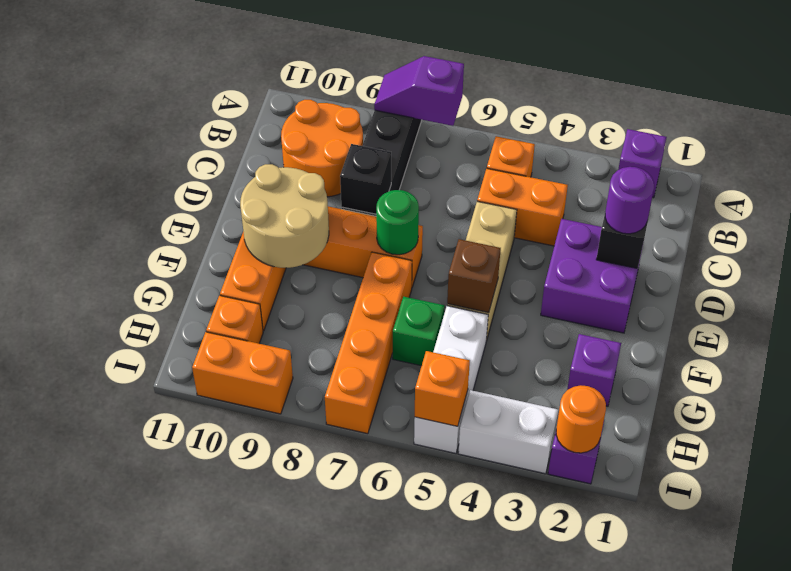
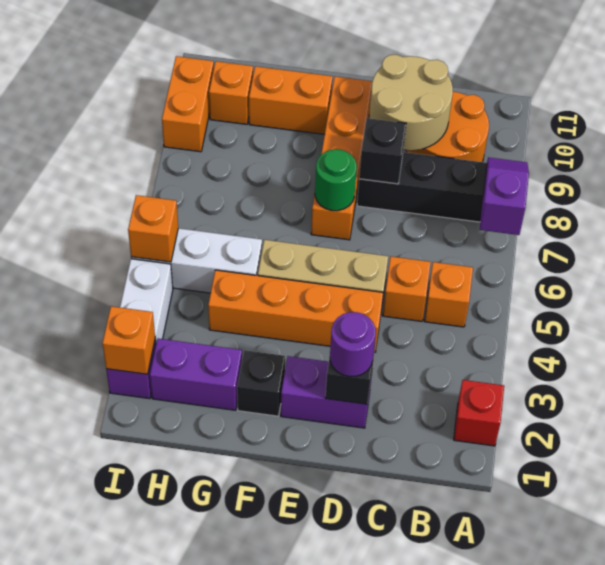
purple brick A2 level 1 -> red brick A2 level 1
orange brick C4:C5 level 1 -> orange brick C5 level 1
purple brick D2:E3 level 1 -> purple brick D2:E2 level 1
tan round brick E9:F10 level 2 -> tan round brick C9:D10 level 2
none -> black brick F2 level 1
brown brick F5 level 2 -> none
orange brick F7:I7 level 1 -> orange brick D4:G4 level 1
purple brick G2 level 1 -> purple brick G2:H2 level 1
green brick G6 level 1 -> none
orange round brick I2 level 2 -> orange brick I2 level 2

